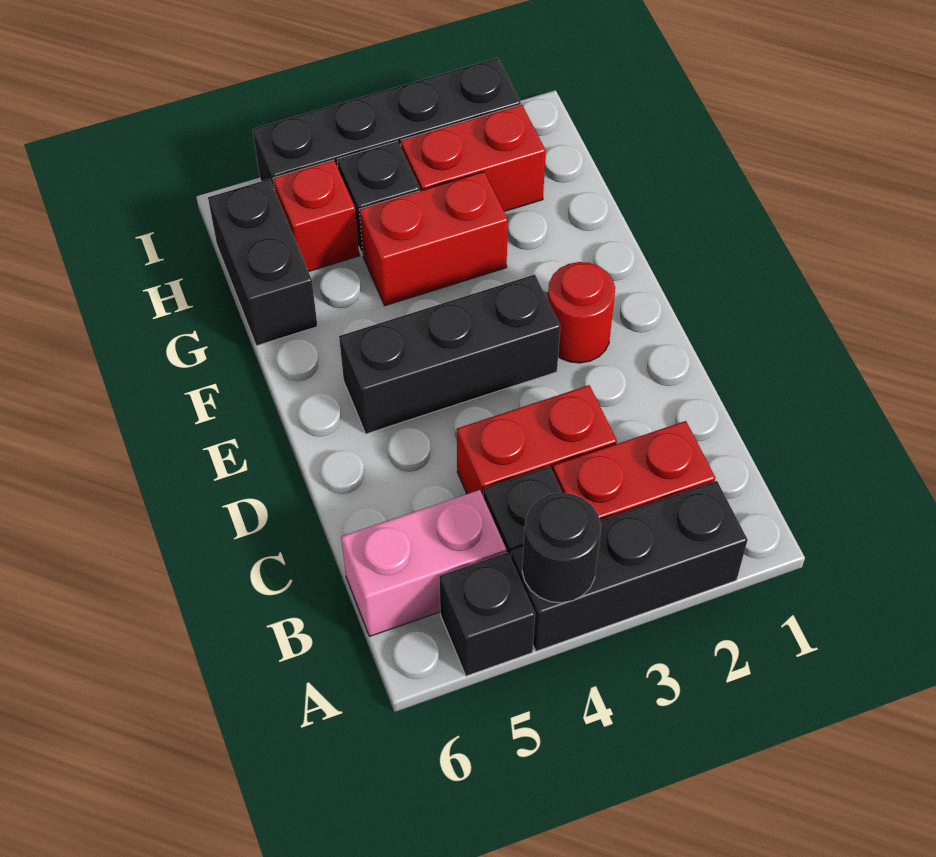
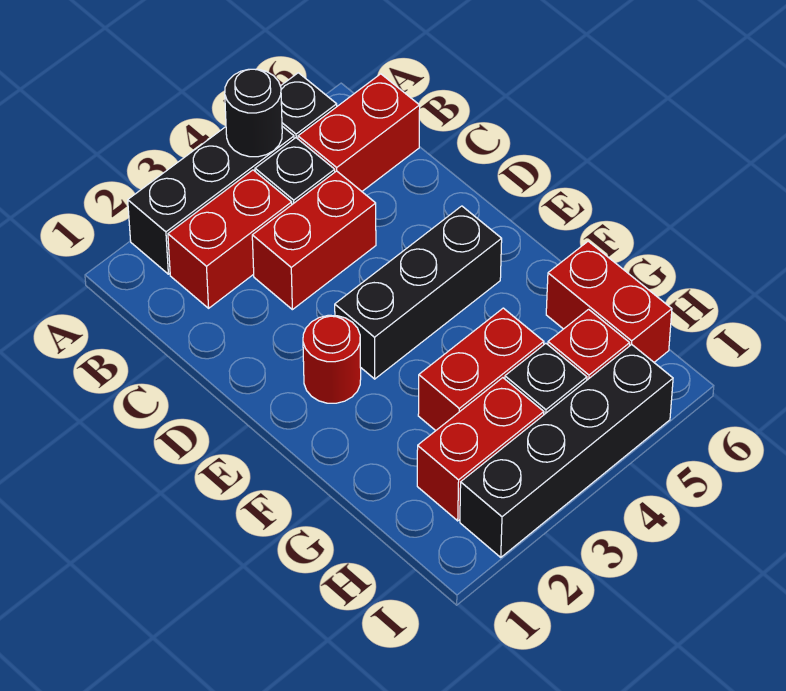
pink brick B5:B6 level 1 -> red brick B5:B6 level 1
black brick G6:H6 level 1 -> red brick G6:H6 level 1

